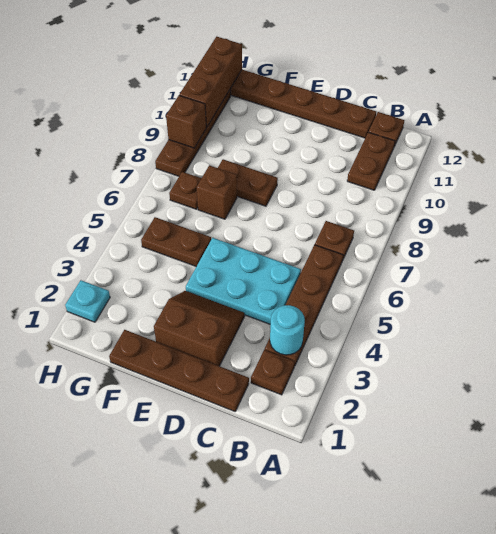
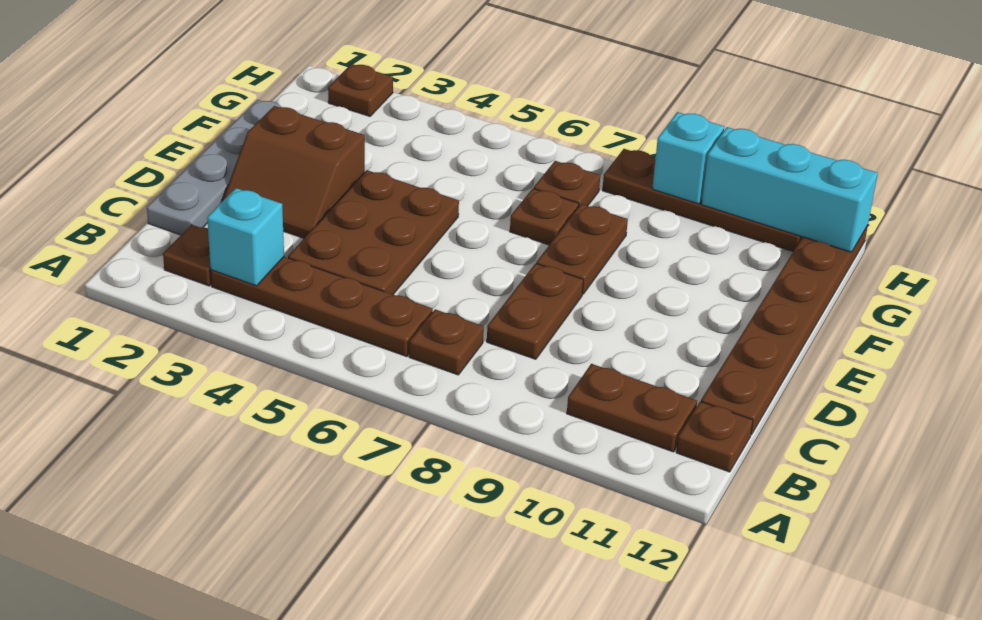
cyan round brick B3 level 2 -> cyan brick B3 level 2
brown plate C1:F1 level 1 -> grey plate C1:F1 level 1
cyan plate C4:E5 level 1 -> brown plate C4:E5 level 1
brown slope D2:E3 level 1 top 2 -> brown slope D2:E3 level 1 top E
brown plate F5:G5 level 1 -> brown plate C8:D8 level 1
brown brick F7 level 1 -> brown plate F7 level 1
cyan plate H2 level 1 -> brown plate H2 level 1
brown brick H9 level 2 -> cyan brick H9 level 2
brown brick H10:H12 level 2 -> cyan brick H10:H12 level 2

